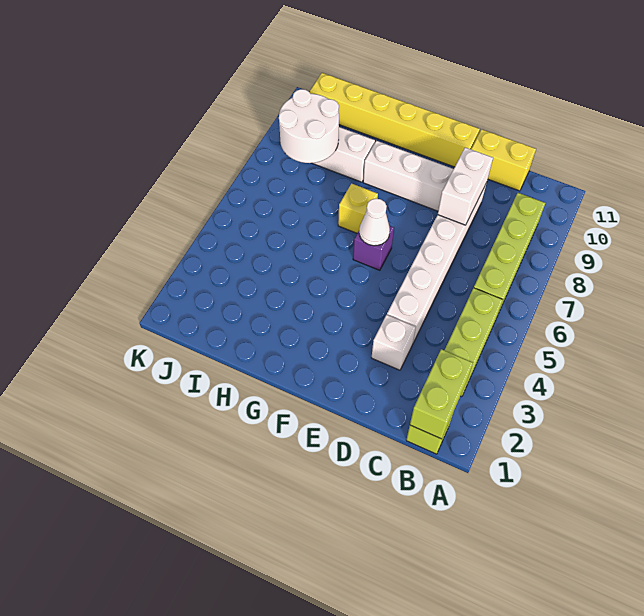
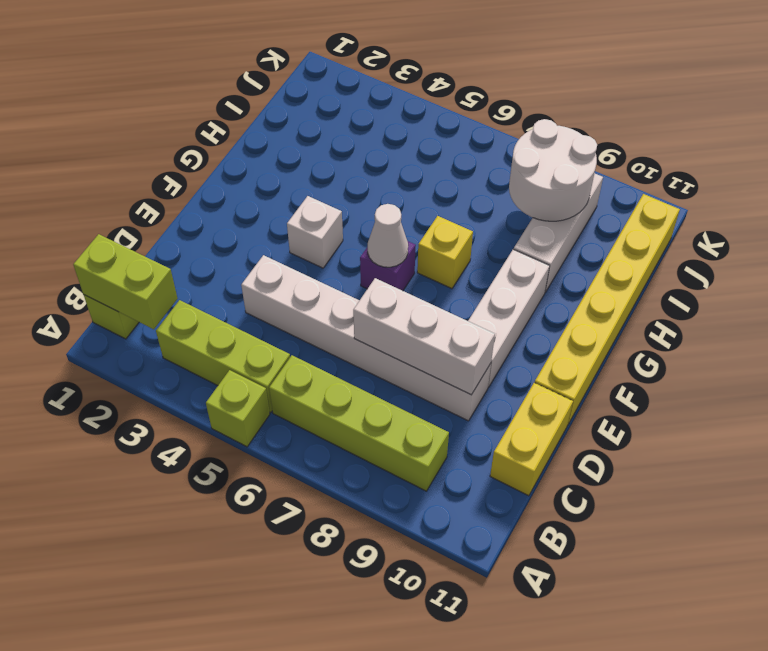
none -> lime brick A5 level 1
white brick D3 level 1 -> white brick F4 level 1
white brick D8:D9 level 2 -> white brick D7:D9 level 2

